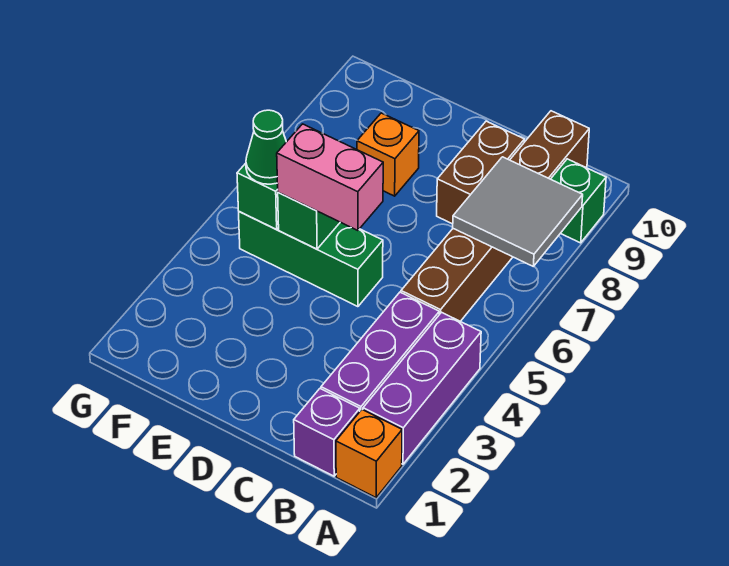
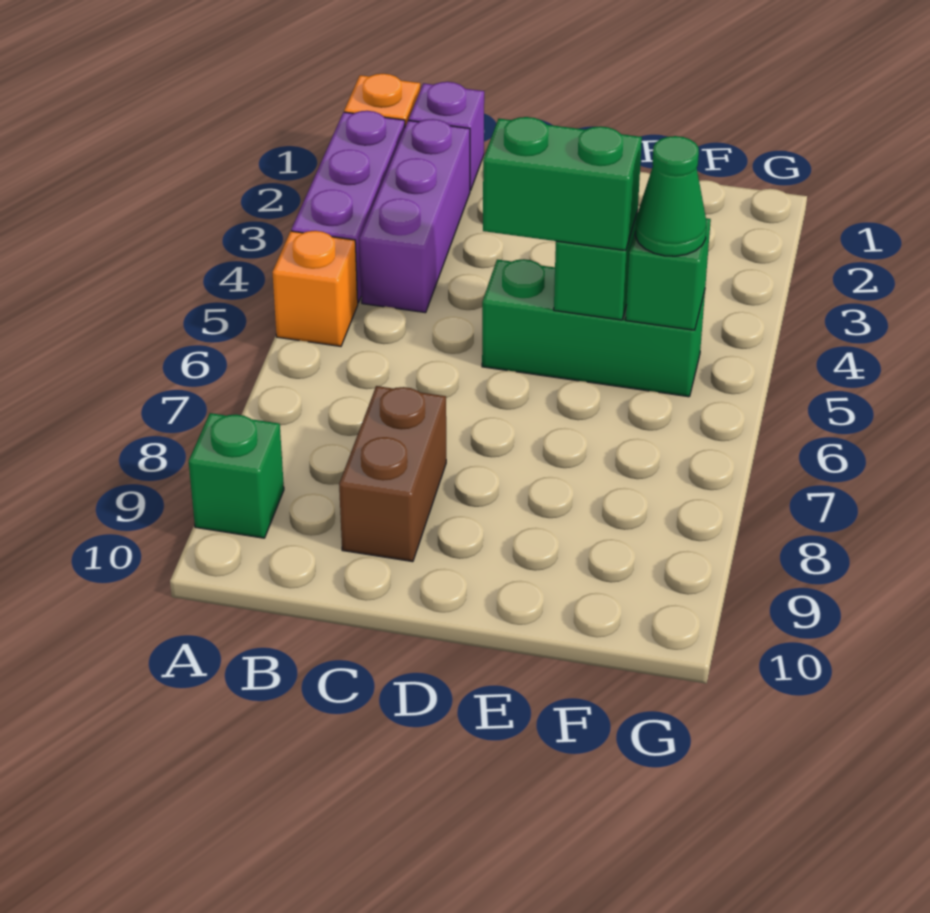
grey tile A7:B8 level 2 -> none
brown brick B5:B10 level 1 -> none
pink brick D5:E5 level 3 -> green brick D5:E5 level 3
orange brick E8 level 1 -> orange brick A5 level 1

